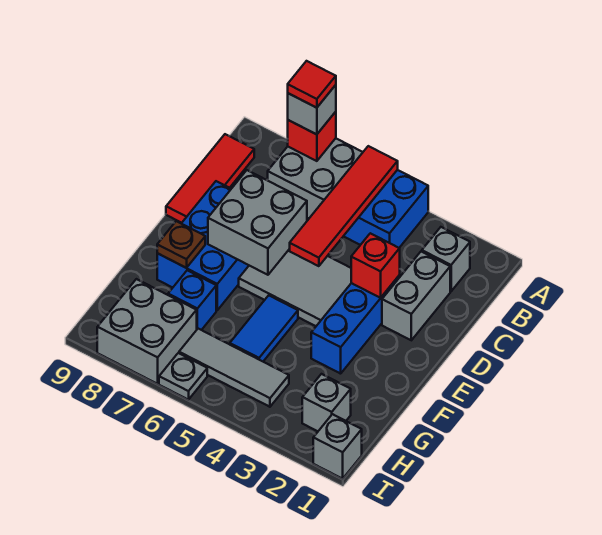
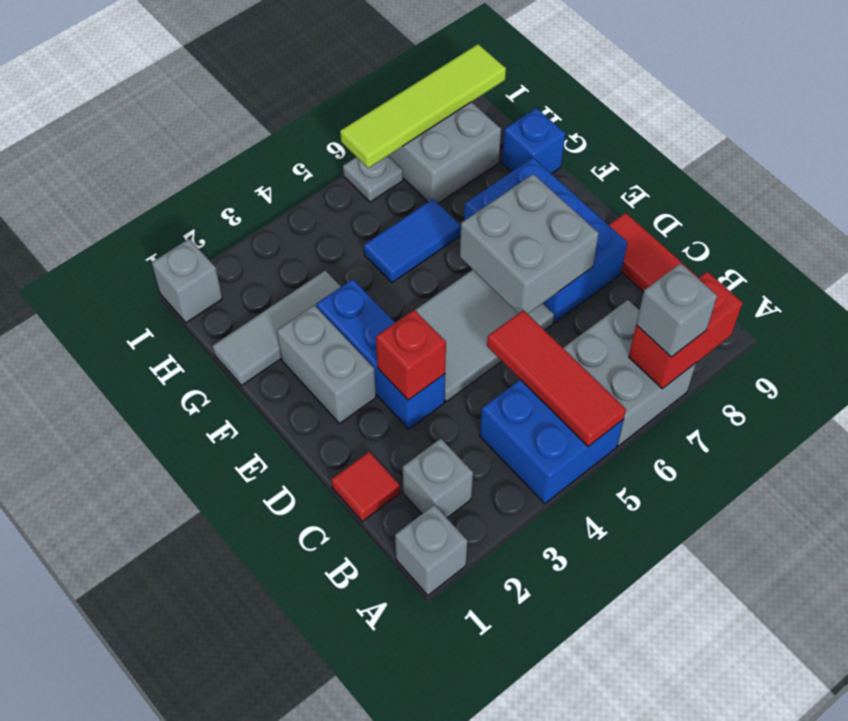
red tile A5:D5 level 2 -> red tile A5:C5 level 2
red brick A7 level 2 -> red brick A7:A8 level 2
red tile A7 level 4 -> red tile C1 level 1
grey brick C2:D2 level 1 -> grey brick E2:F2 level 1
blue tile F5:G5 level 1 -> blue tile G5:G6 level 1
brown plate F8 level 2 -> none
blue brick G7 level 1 -> blue brick G9 level 1
grey brick H2 level 1 -> grey brick A1 level 1
grey tile H4:H6 level 1 -> grey tile G1:G3 level 1
none -> lime tile I6:I9 level 2

